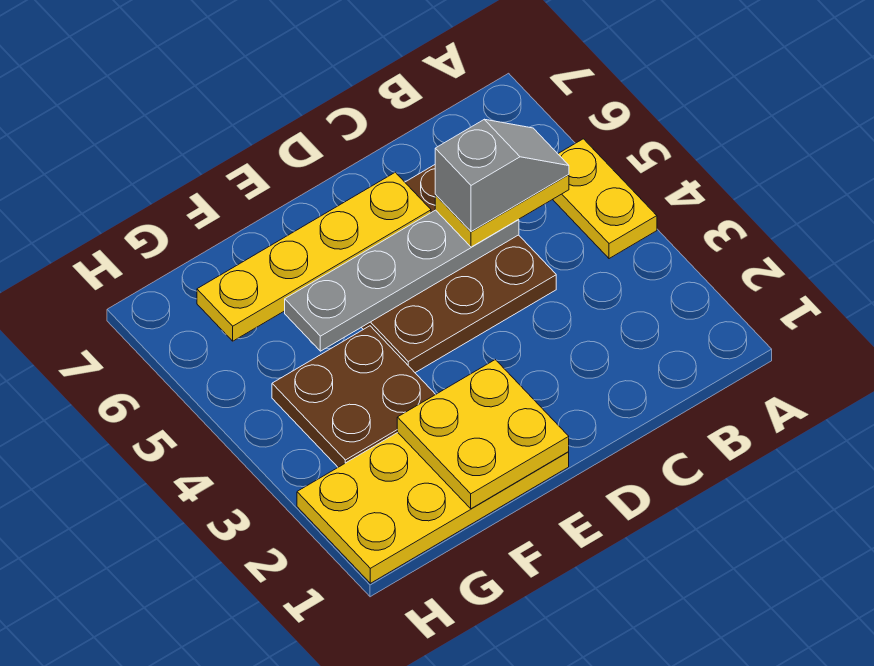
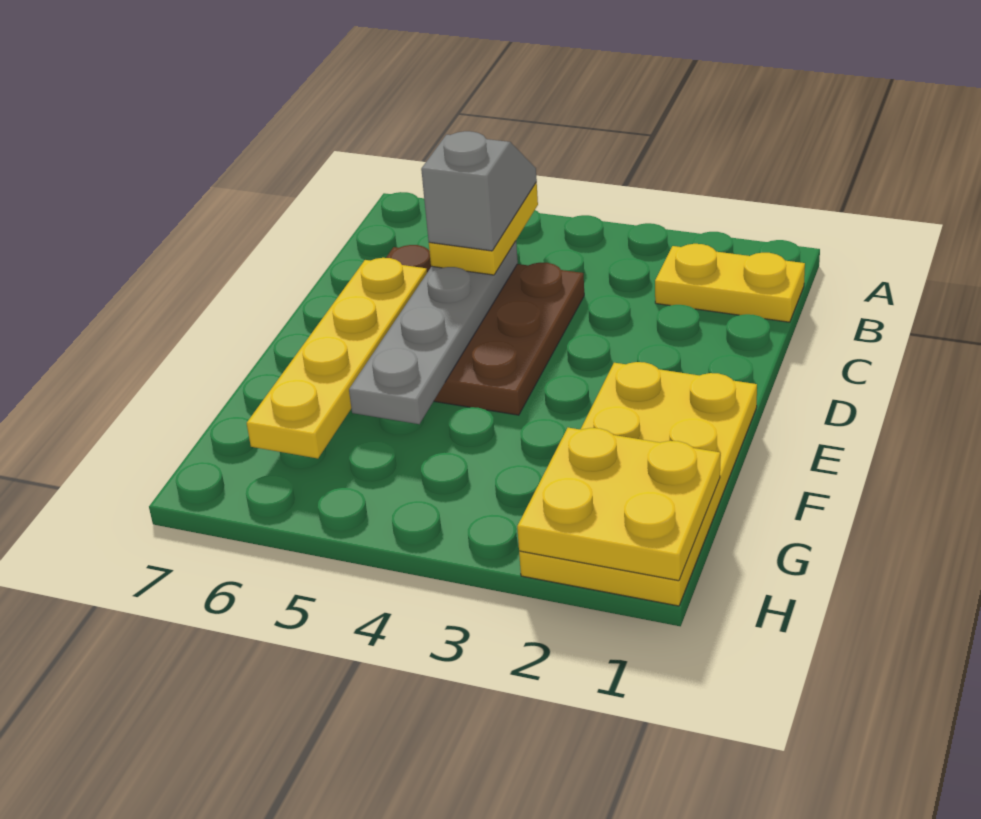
yellow plate A4:A5 level 1 -> yellow plate B1:B2 level 1
yellow plate E1:F2 level 2 -> yellow plate G1:H2 level 2
brown plate F3:G4 level 1 -> none

